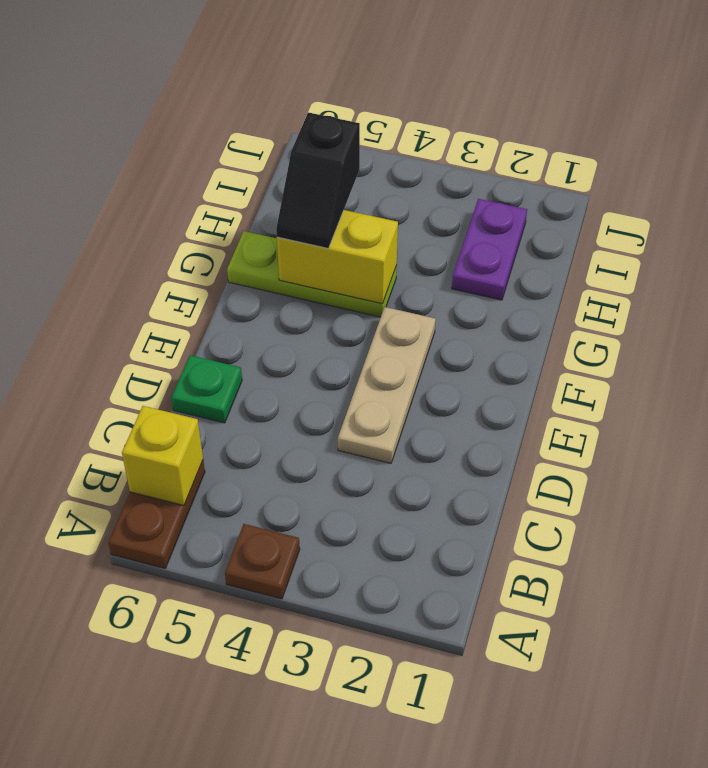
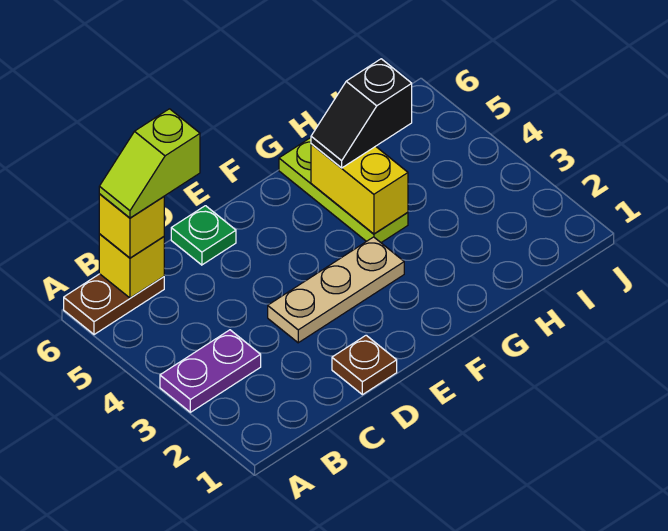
brown plate A4 level 1 -> brown plate D1 level 1
none -> yellow brick B6 level 3
none -> lime slope B6:C6 level 4 top C
purple plate H2:I2 level 1 -> purple plate A3:B3 level 1

